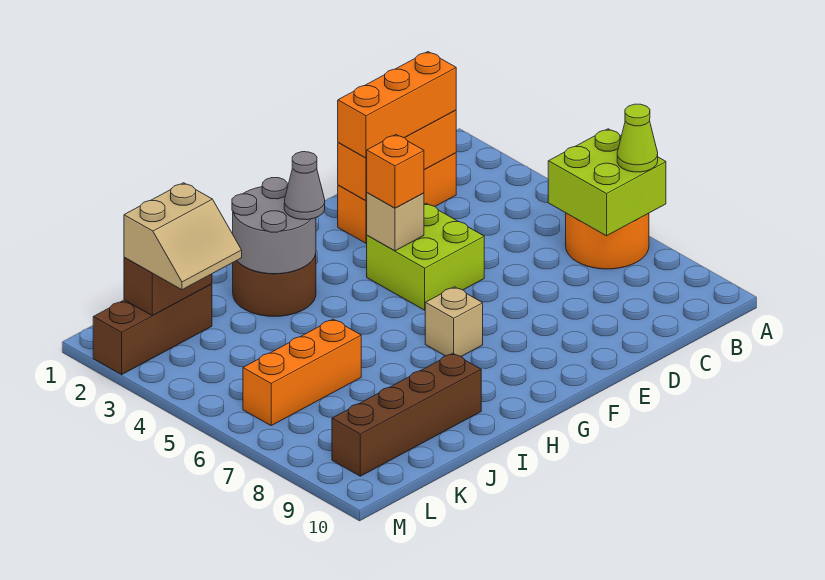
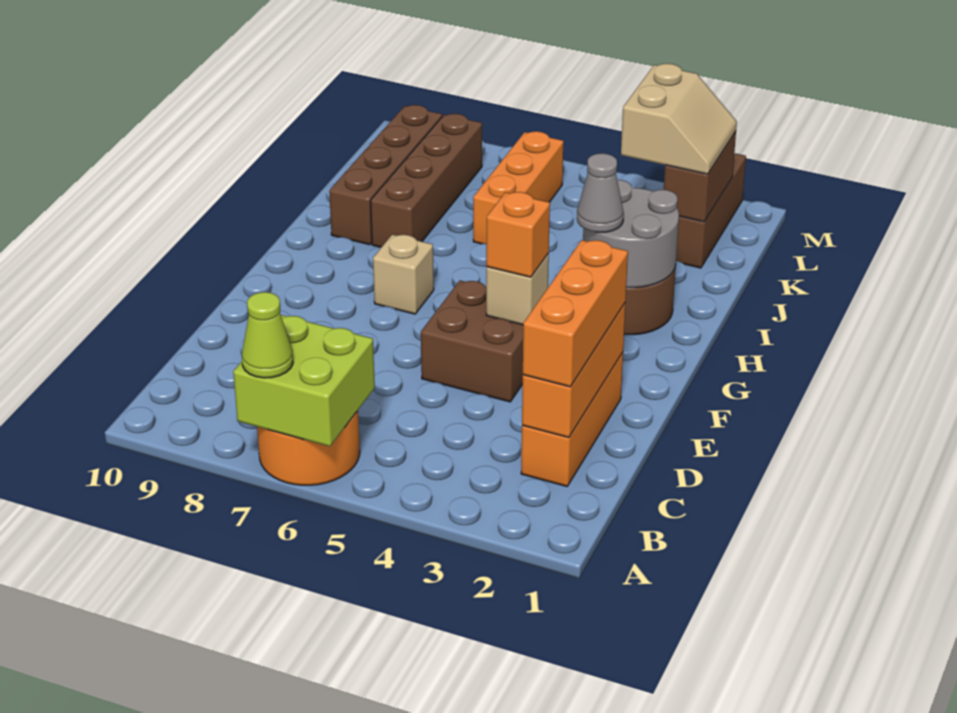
lime brick E4:F5 level 1 -> brown brick E4:F5 level 1
none -> brown brick I8:L8 level 1
tan slope K2:L3 level 3 top 2 -> tan slope K2:L3 level 3 top 3

